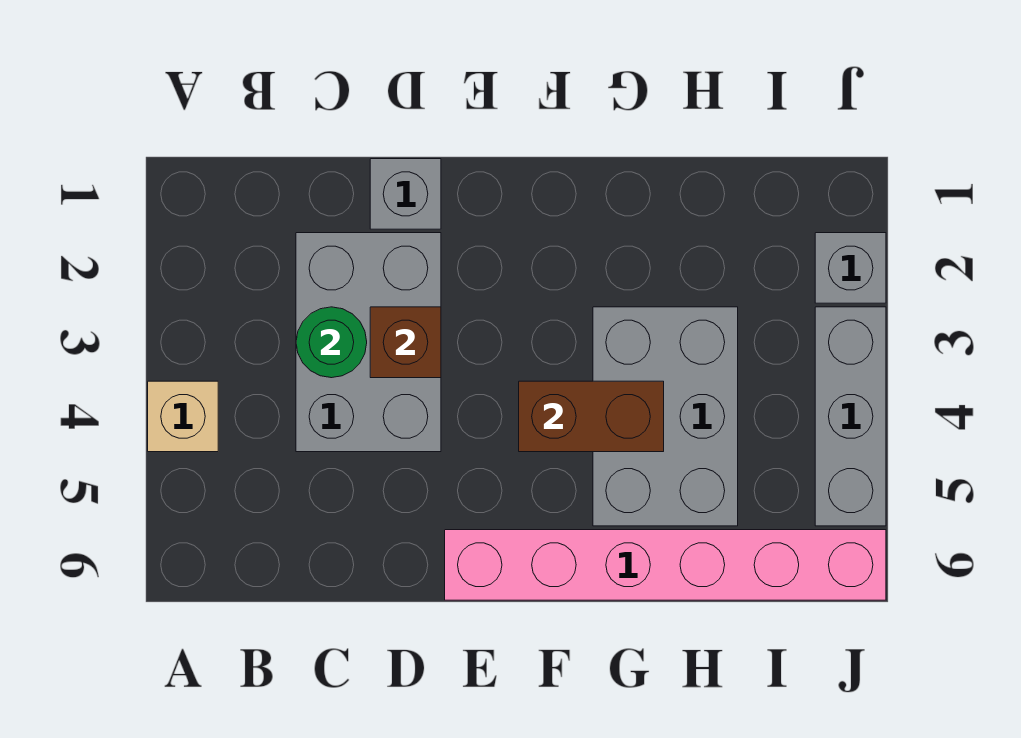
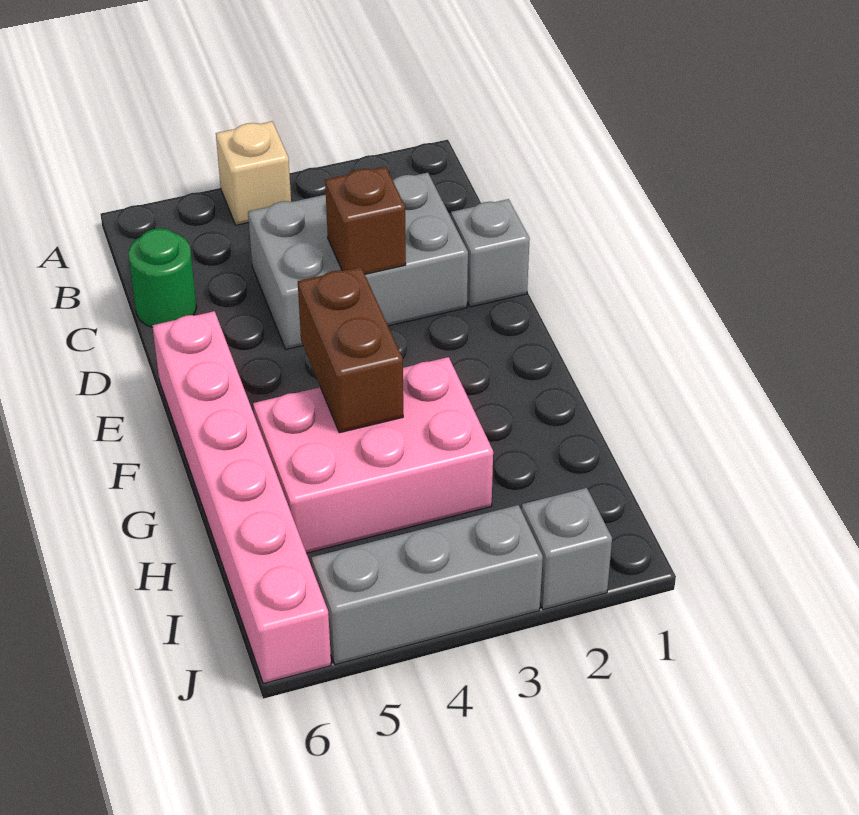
green round brick C3 level 2 -> green round brick C6 level 1
grey brick G3:H5 level 1 -> pink brick G3:H5 level 1

